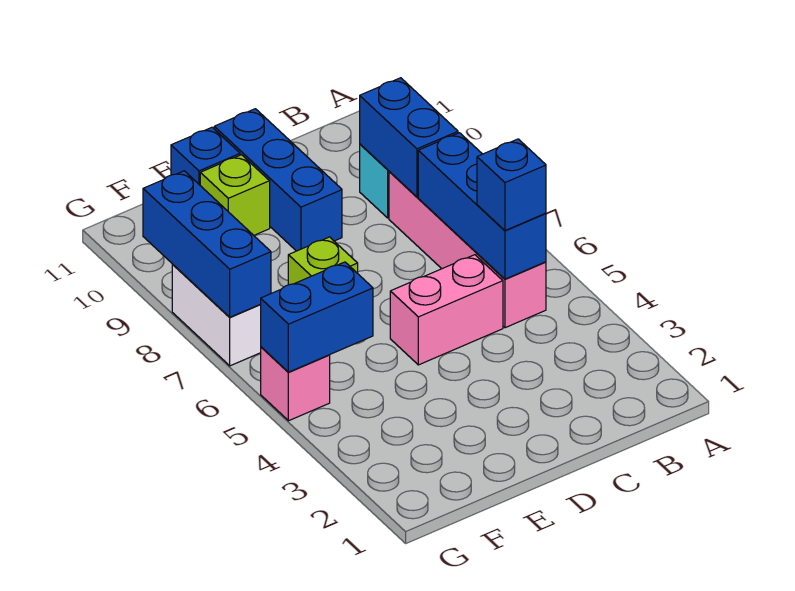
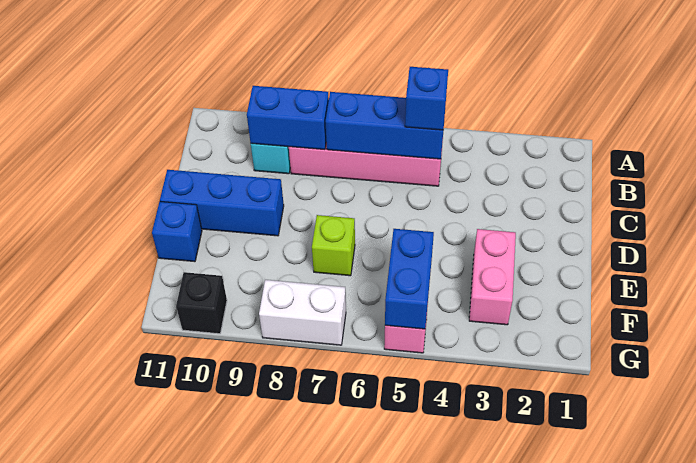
pink brick C5:D5 level 1 -> pink brick E3:F3 level 1
lime brick E10 level 1 -> none
blue brick G7:G9 level 2 -> none
none -> black brick G10 level 1

